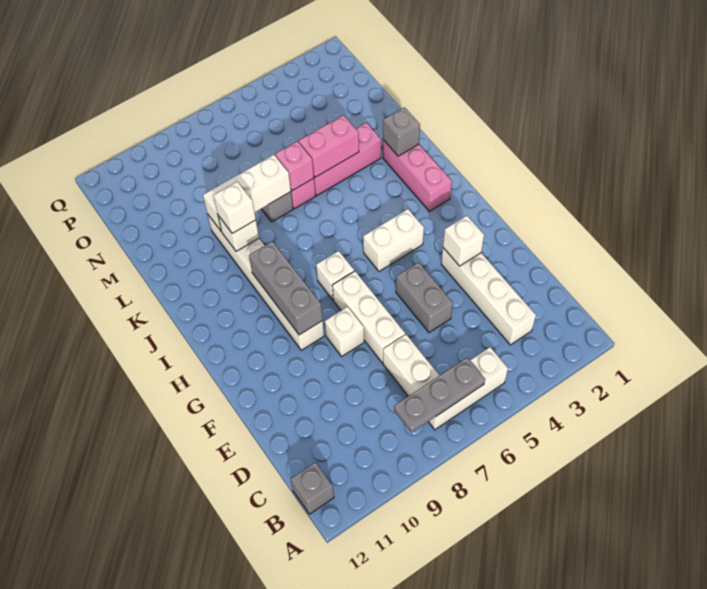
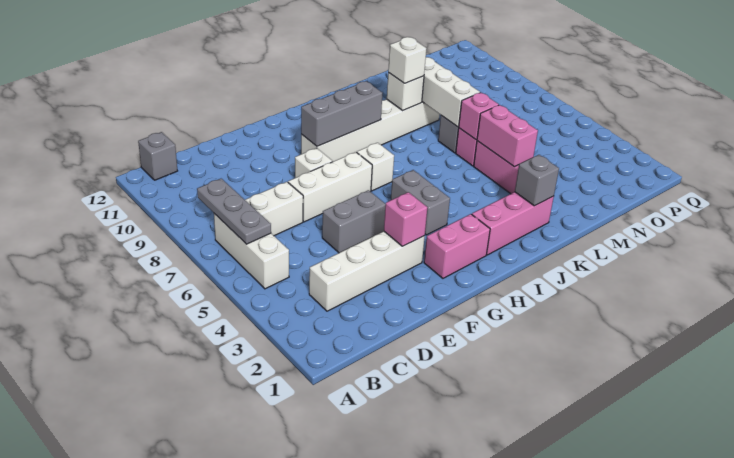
white brick F3 level 2 -> pink brick F3 level 2
none -> pink brick G2:H2 level 1
white brick H4:H5 level 1 -> grey brick H4:H5 level 1

